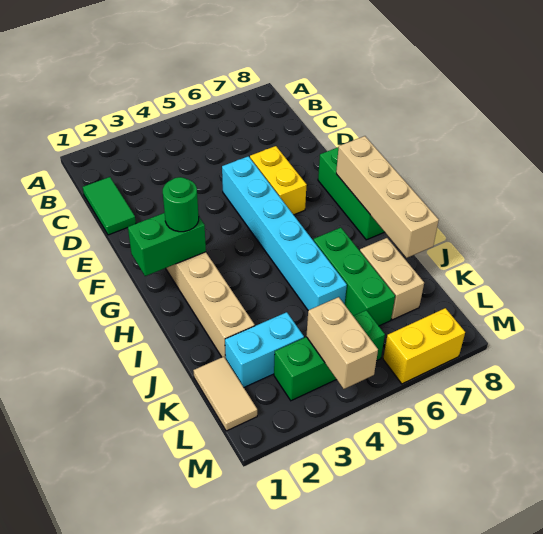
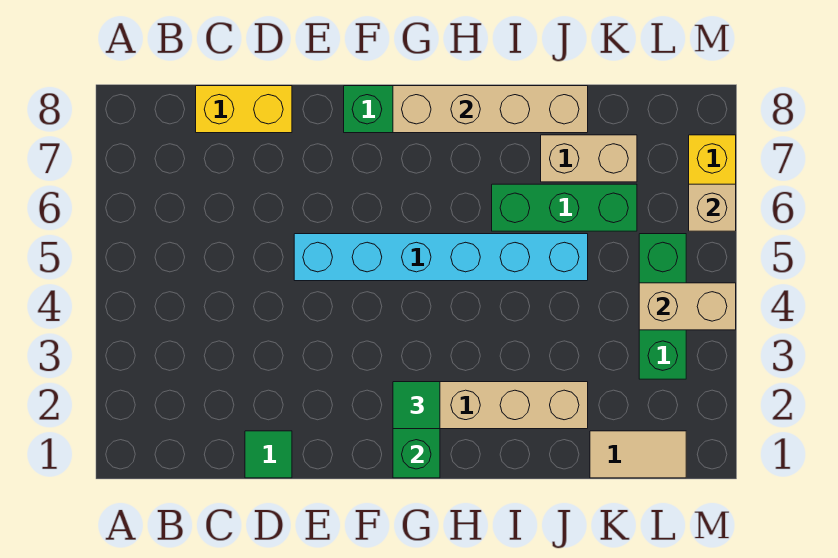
green tile C1:D1 level 1 -> green tile D1 level 1
yellow brick E6:F6 level 1 -> yellow brick C8:D8 level 1
green round brick G2 level 3 -> green tile G2 level 3
cyan brick K2:K3 level 1 -> none
none -> tan brick M6 level 2

